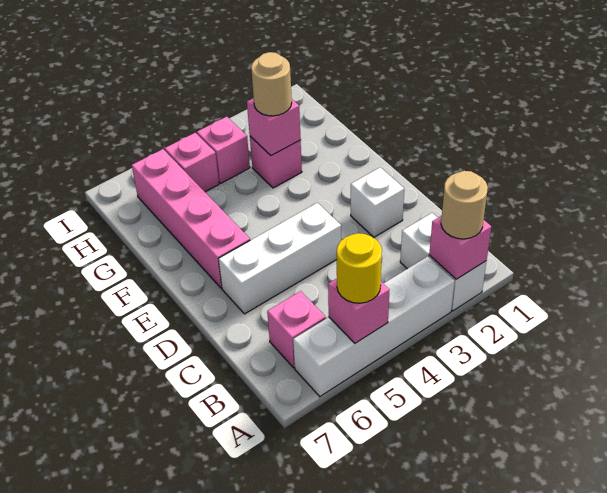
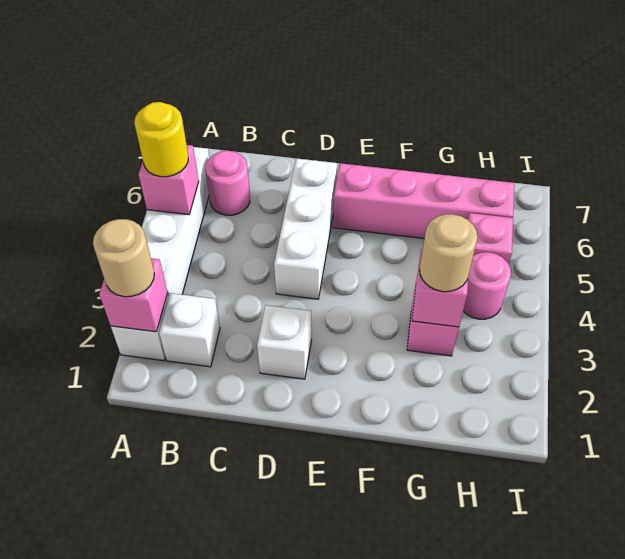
pink brick B6 level 1 -> pink round brick B6 level 1
pink brick H4 level 1 -> pink round brick H4 level 1

